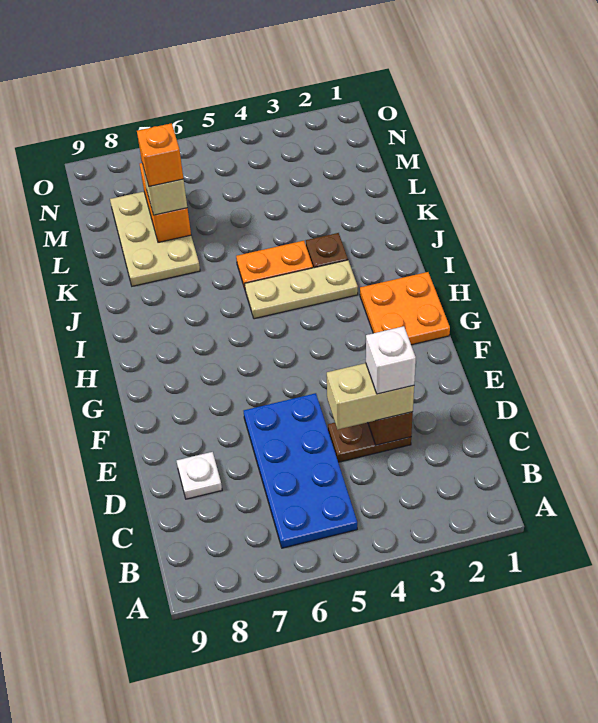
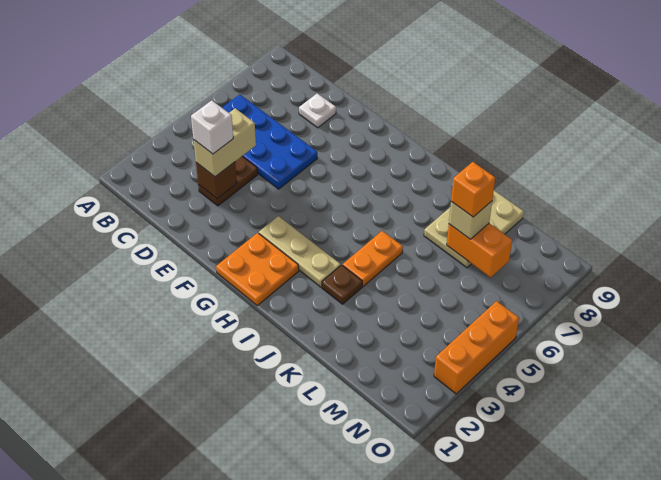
tan plate I3:I5 level 1 -> tan plate G3:I3 level 1
tan plate K7:M8 level 1 -> tan plate K7:L9 level 1
none -> orange brick O3:O5 level 1

